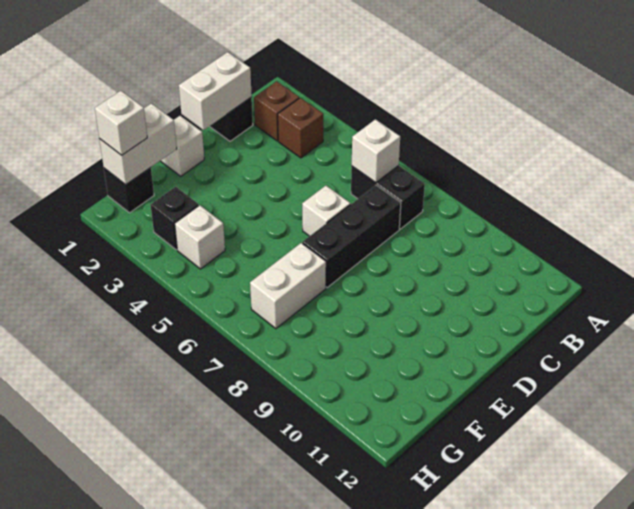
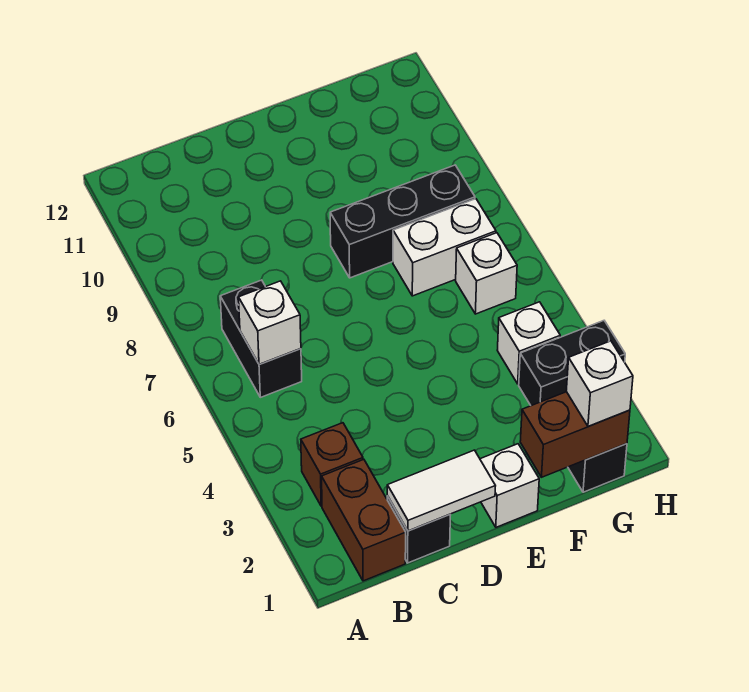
brown brick B2 level 1 -> brown brick B1:B2 level 1
white brick C1:D1 level 2 -> white tile C1:D1 level 2
black brick C7:E7 level 1 -> black brick E8:G8 level 1
white brick D6 level 1 -> white brick G6 level 1
white brick F1:G1 level 2 -> brown brick F1:G1 level 2
black brick G3 level 1 -> black brick G3:H3 level 1

